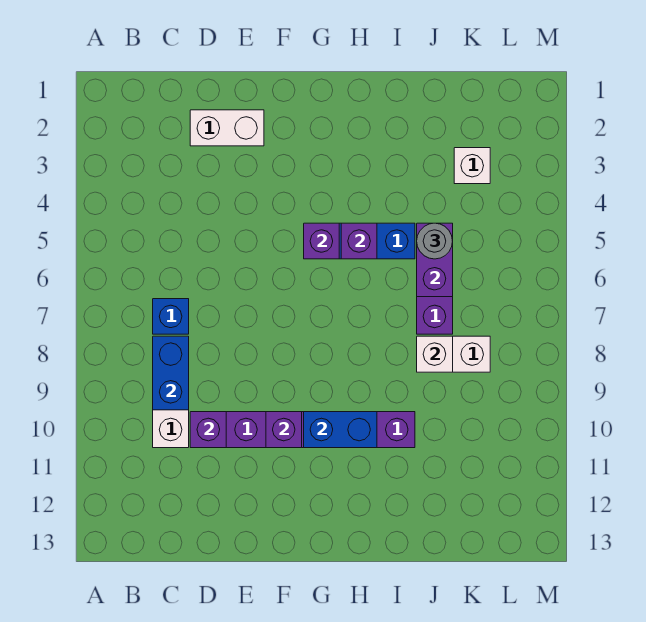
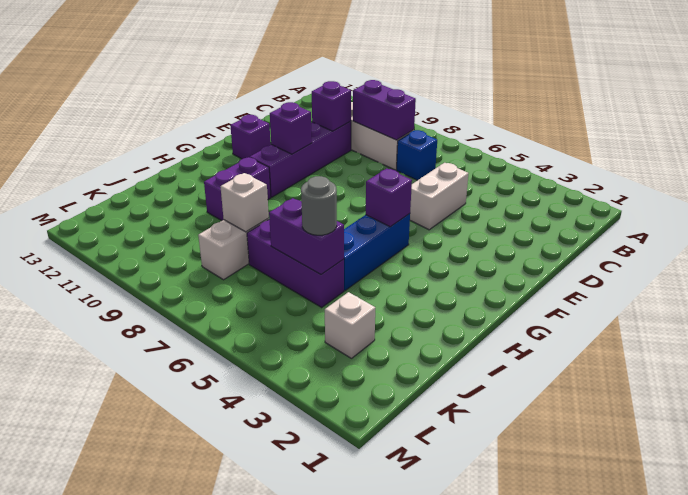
blue brick C8:C9 level 2 -> purple brick C8:C9 level 2
white brick D2:E2 level 1 -> white brick D5:E5 level 1
blue brick G10:H10 level 2 -> none
purple brick H5 level 2 -> purple brick F12 level 1

